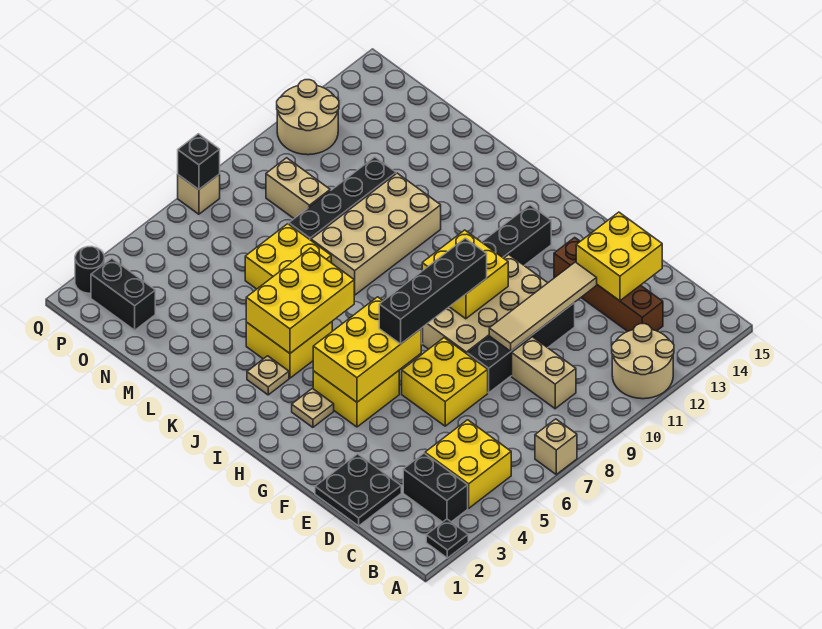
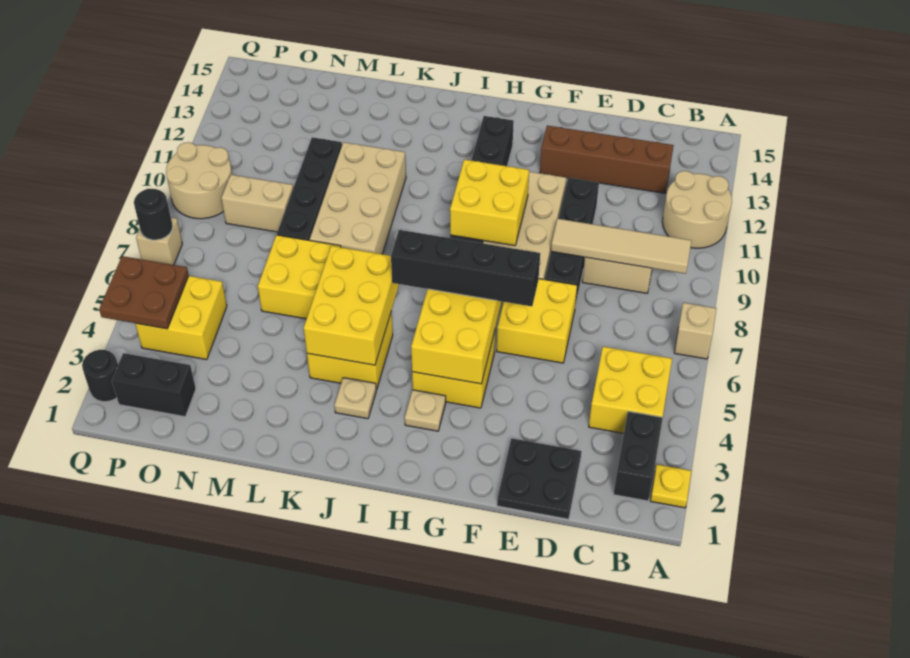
black plate A2 level 1 -> yellow plate A2 level 1
black brick B3:C3 level 1 -> black brick B2:B3 level 1
yellow brick D13:E14 level 2 -> yellow brick O4:P5 level 1
tan tile E9:E12 level 2 -> tan tile B9:E9 level 2
black brick G6:G9 level 3 -> black brick F6:I6 level 3
none -> brown plate P4:Q5 level 2
tan round brick P11:Q12 level 1 -> tan round brick P9:Q10 level 1
black brick Q7 level 2 -> black round brick Q7 level 2

